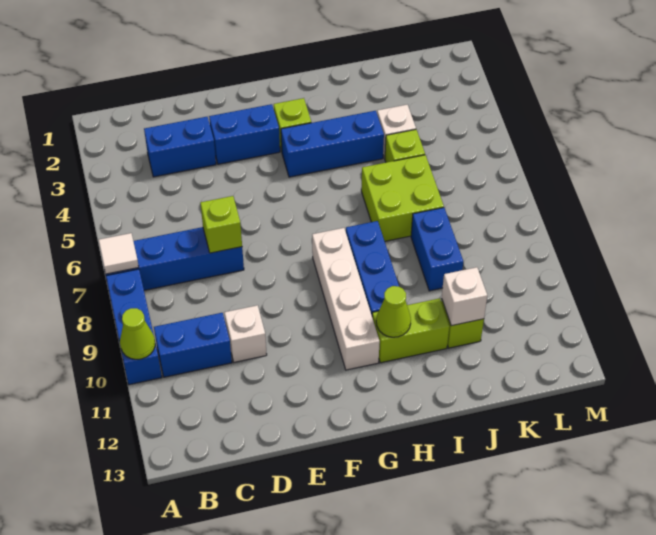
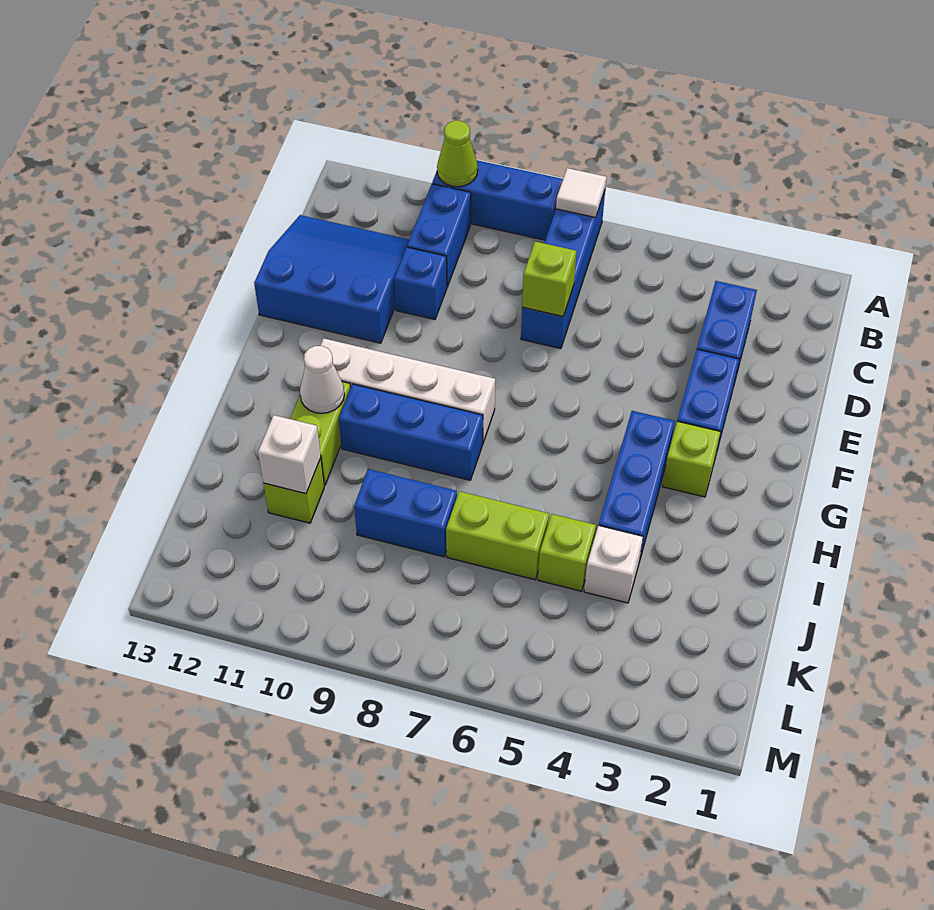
none -> blue slope C11:E13 level 1 top E
white brick D10 level 1 -> blue brick D10 level 1
lime cone H11 level 2 -> white cone H11 level 2
lime brick I6:J7 level 1 -> lime brick J6:J7 level 1

